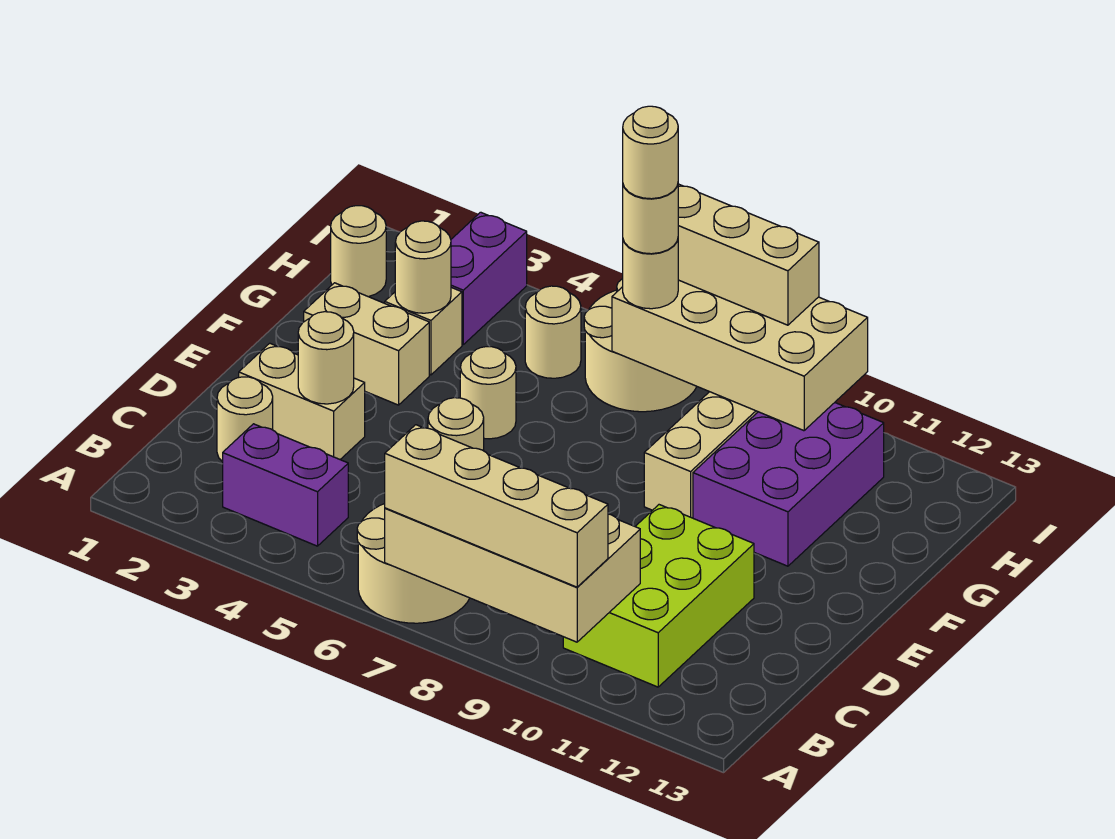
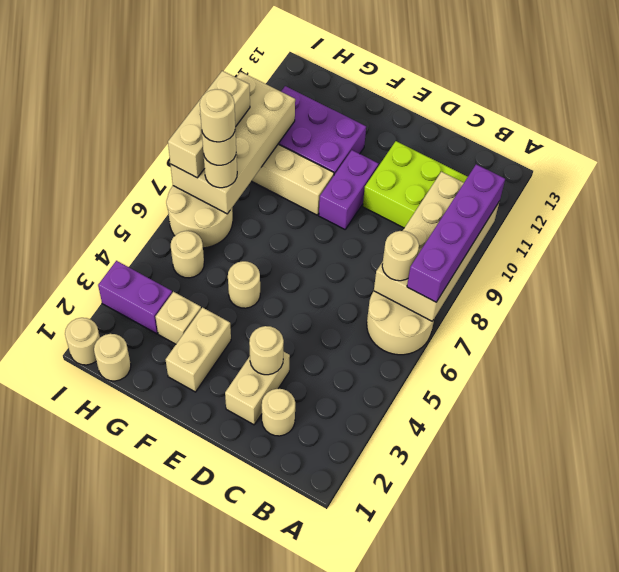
tan brick A7:A10 level 3 -> purple brick A7:A10 level 3
purple brick B3:B4 level 1 -> purple brick E9:E10 level 1
tan round brick G3 level 2 -> tan round brick I1 level 1

